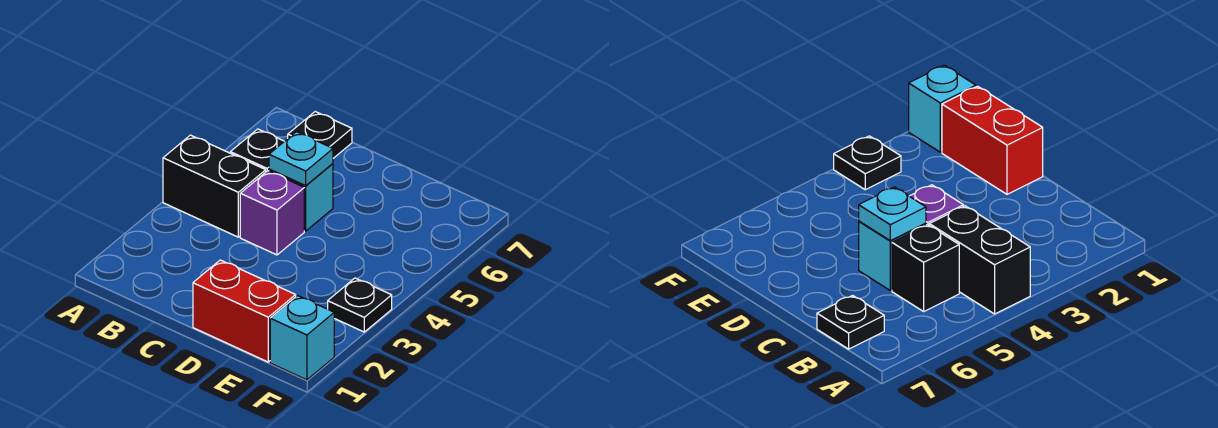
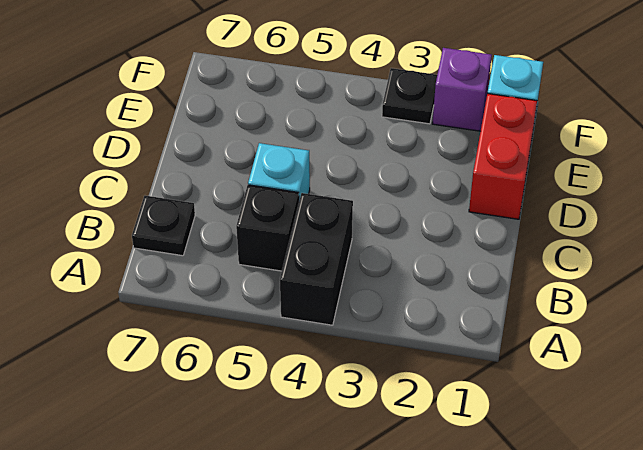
purple brick C4 level 1 -> purple brick F2 level 1
cyan plate C5 level 2 -> none

